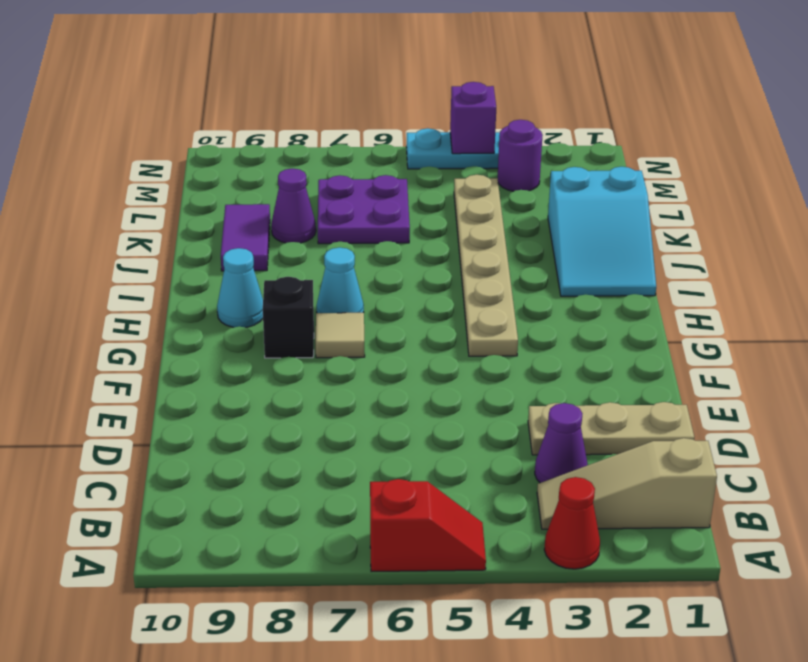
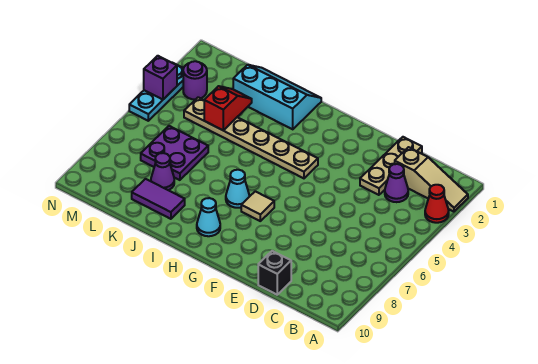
red slope A5:A6 level 1 top 6 -> red slope K3:K4 level 2 top 4
tan slope B1:B3 level 1 top 1 -> tan slope A2:C2 level 1 top C
black brick G8 level 1 -> black brick D10 level 1
cyan slope I1:K2 level 1 top K -> cyan slope I1:K2 level 1 top 2

